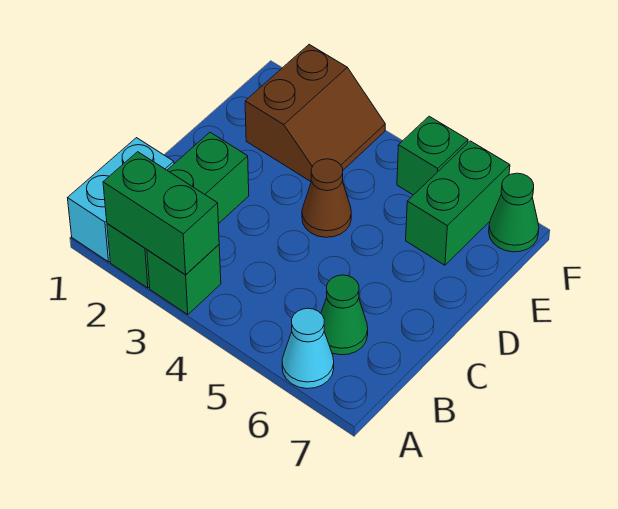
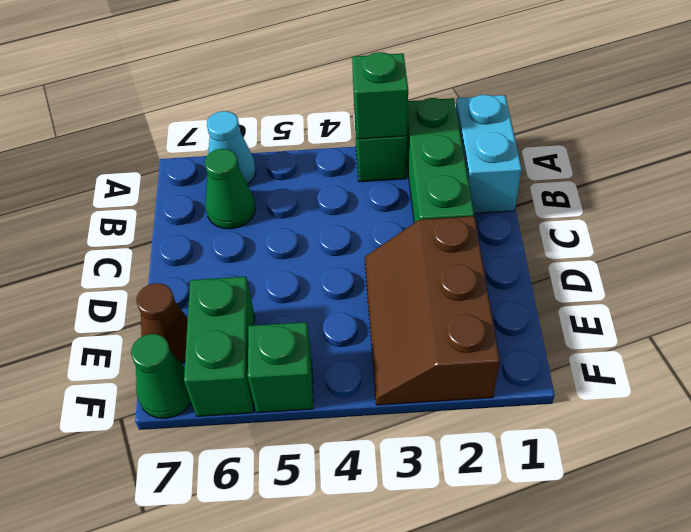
green brick A2:A3 level 2 -> green brick A3 level 2
brown cone D4 level 1 -> brown cone E7 level 1
brown slope E2:F3 level 1 top 2 -> brown slope D2:F3 level 1 top 2

